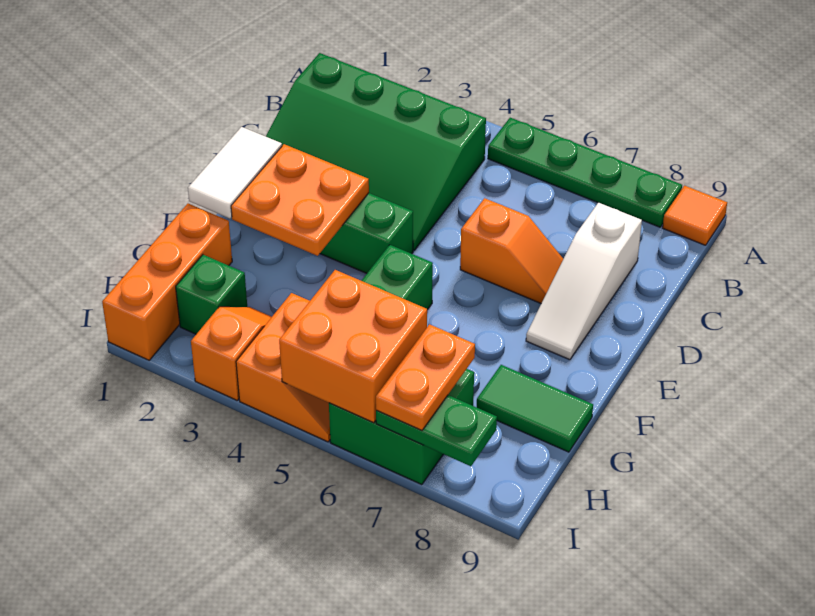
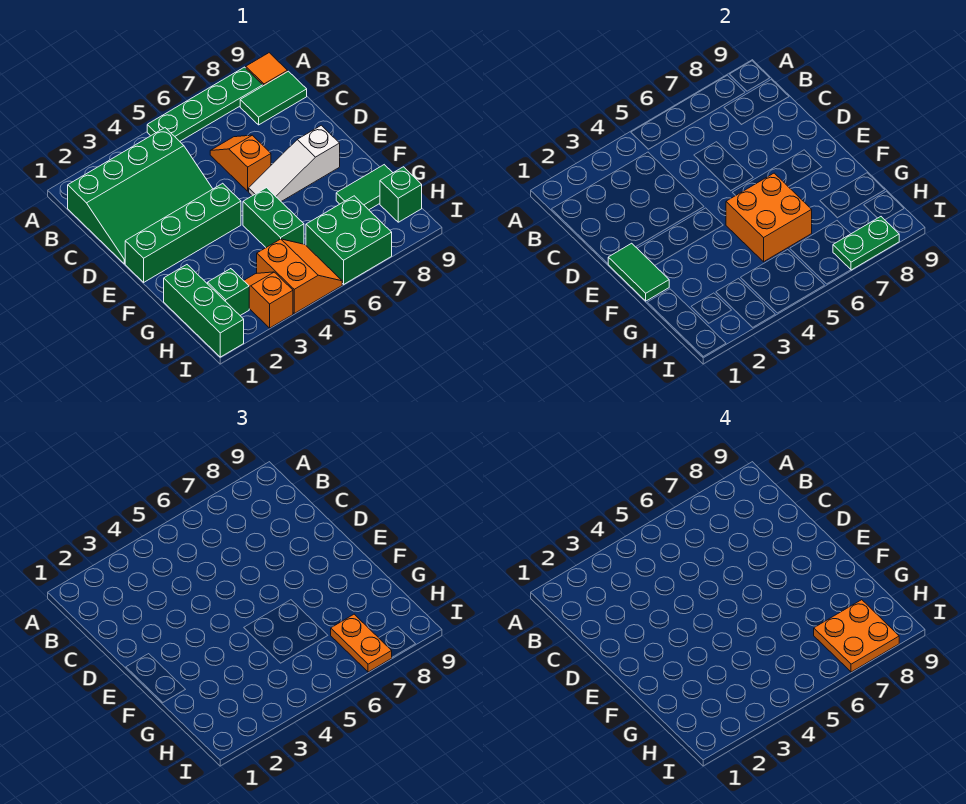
none -> green tile B8:B9 level 1
white slope C8:E8 level 1 top C -> white slope E6:E8 level 1 top 8
orange slope D6:D7 level 1 top 6 -> orange slope C6:D6 level 1 top D
white tile E1:F1 level 2 -> green tile E1:F1 level 2
orange plate E2:F3 level 2 -> orange plate H7:I8 level 4
orange brick G1:I1 level 1 -> green brick G1:I1 level 1
orange brick H5:I6 level 2 -> orange brick F5:G6 level 2
none -> green brick H9 level 1

